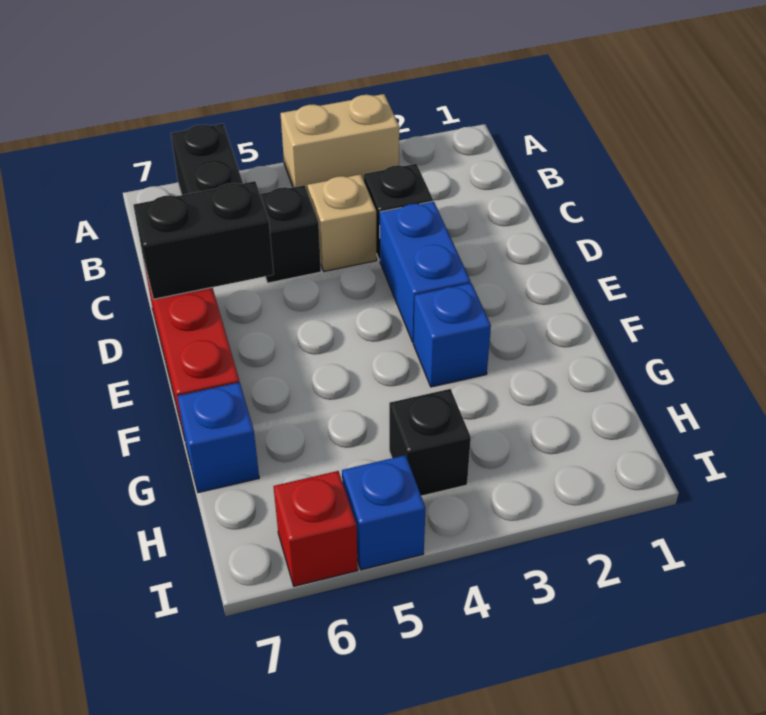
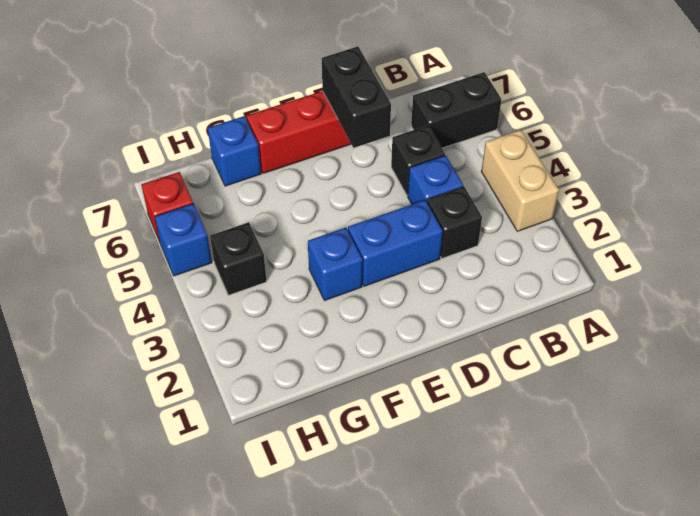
tan brick C4 level 1 -> blue brick C4 level 1

